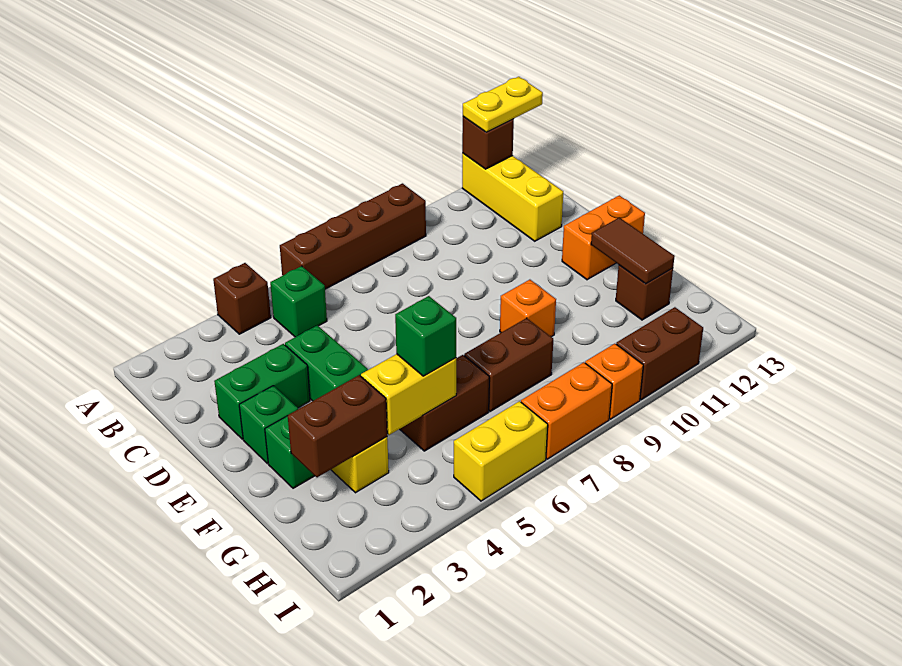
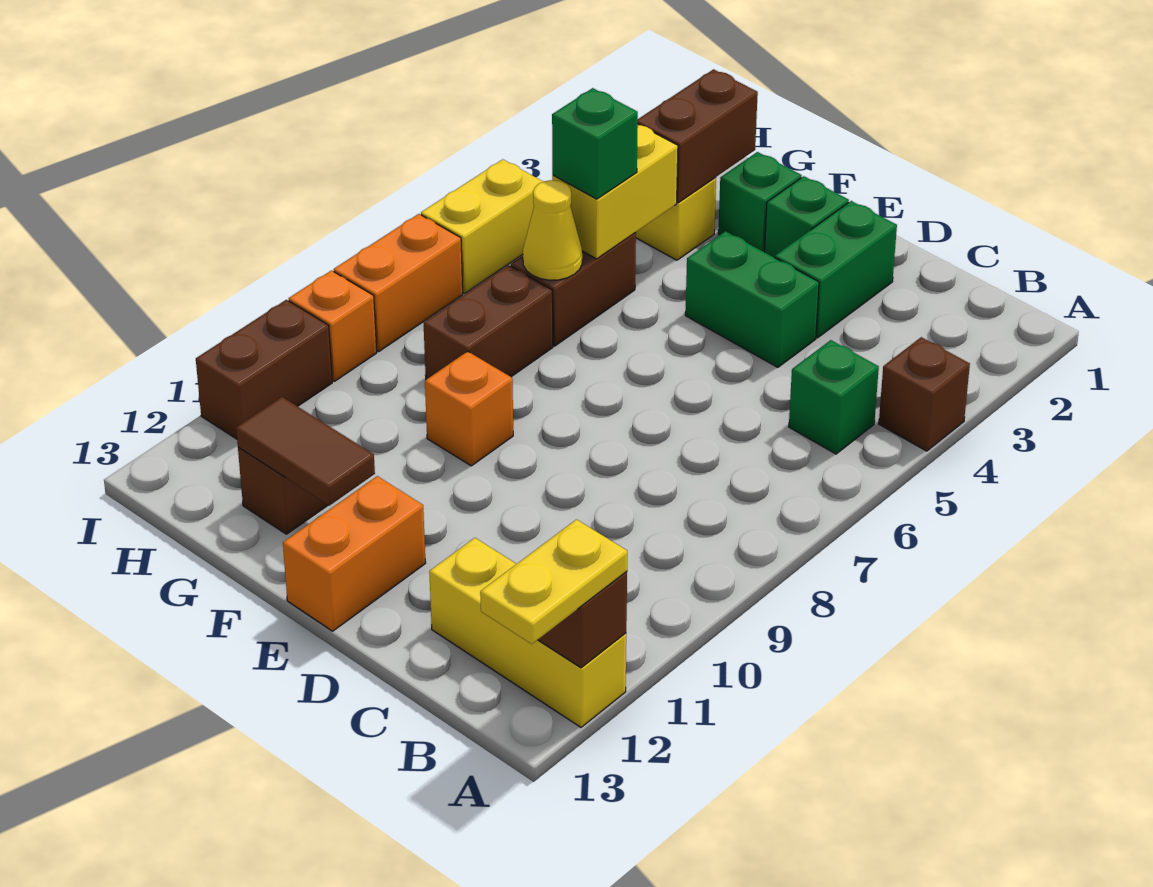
brown brick A6:A9 level 1 -> none
none -> yellow cone G6 level 2

